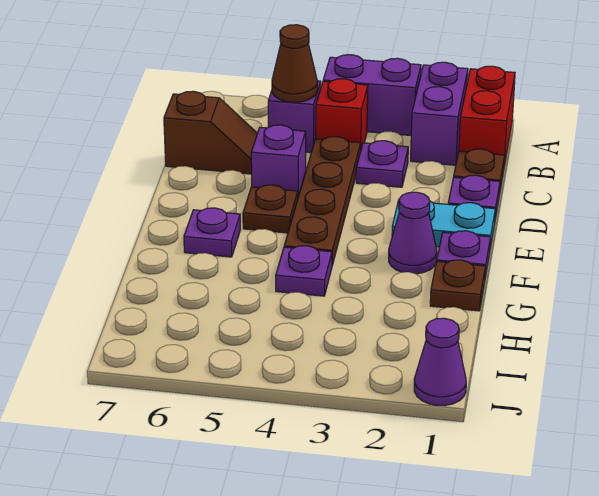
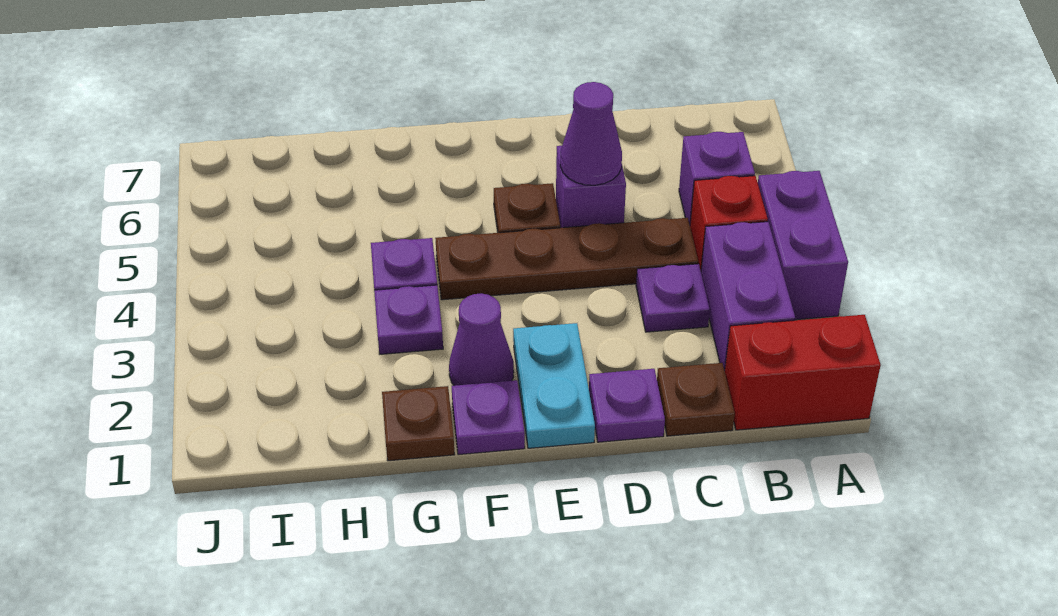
purple brick A2:B2 level 1 -> purple brick B2:B3 level 1
brown cone B5 level 2 -> none
brown slope C6:C7 level 1 top 7 -> none
purple plate F6 level 1 -> purple plate G3 level 1
purple cone J1 level 1 -> purple cone D5 level 2

